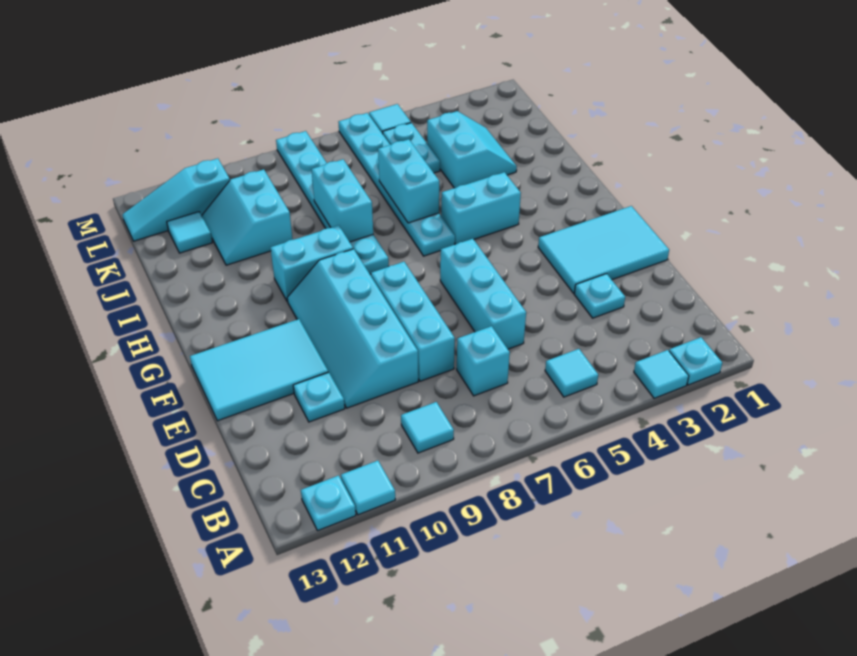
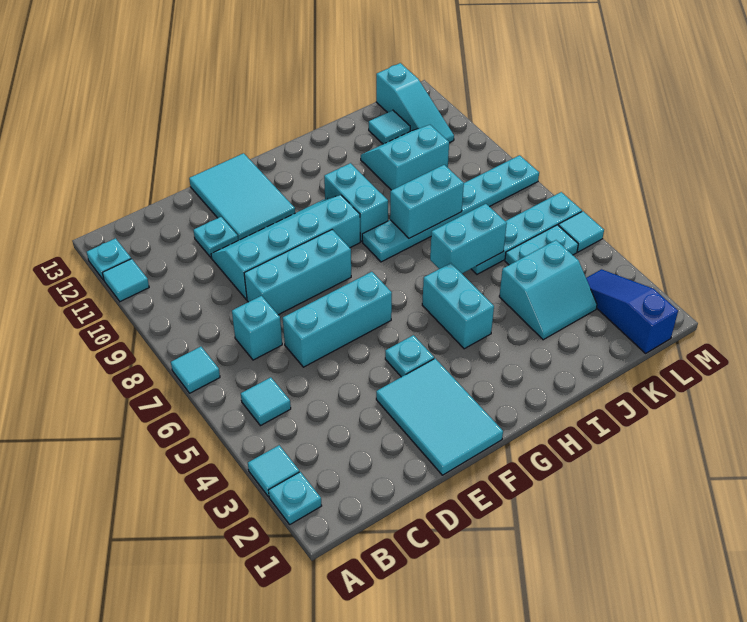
cyan tile B9 level 1 -> cyan tile A7 level 1
cyan plate D3 level 1 -> cyan plate F4 level 1
cyan plate H6:M6 level 1 -> cyan plate J6:M6 level 1
none -> blue slope L1:L3 level 1 top 1
cyan slope L11:L13 level 1 top 11 -> cyan slope L11:L13 level 1 top 13

